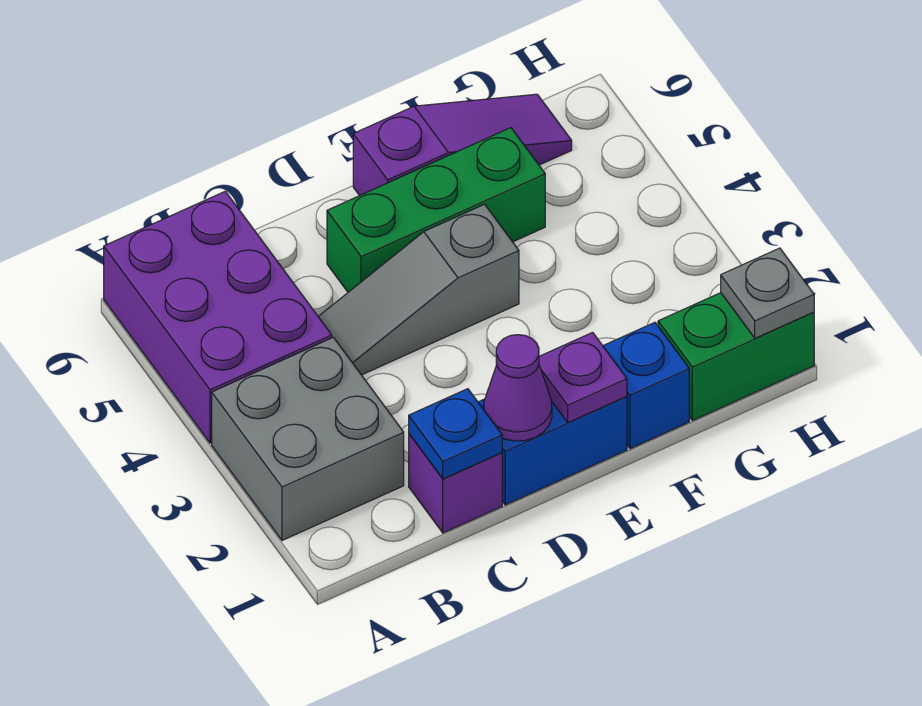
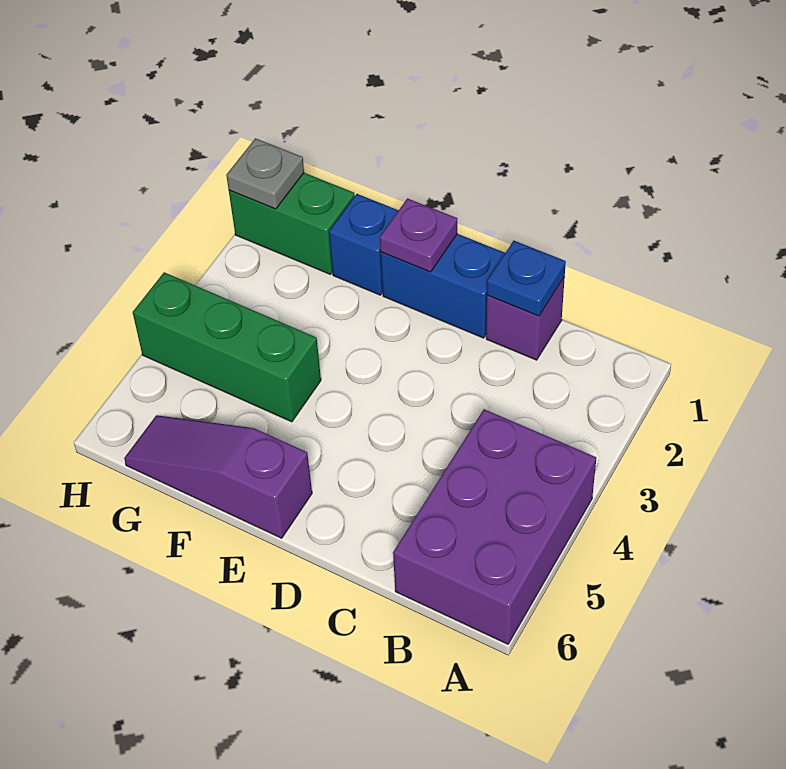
grey brick A2:B3 level 1 -> none
grey slope C4:E4 level 1 top E -> none
purple cone D1 level 2 -> none
green brick D5:F5 level 1 -> green brick F4:H4 level 1

